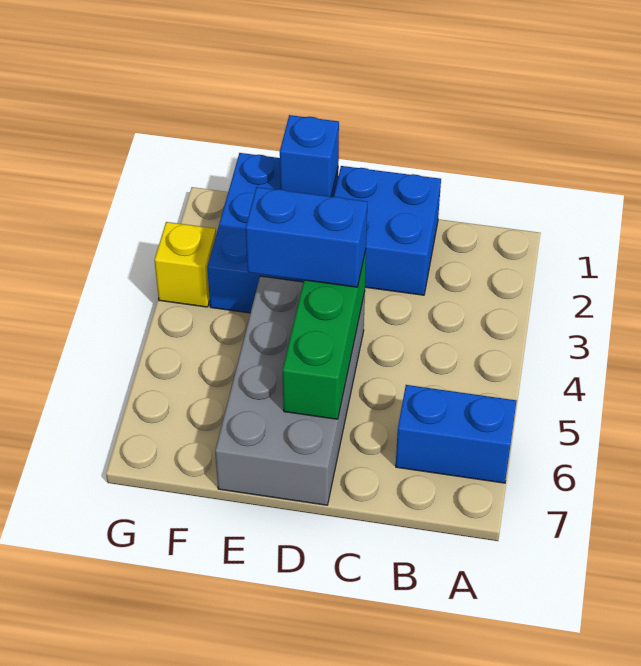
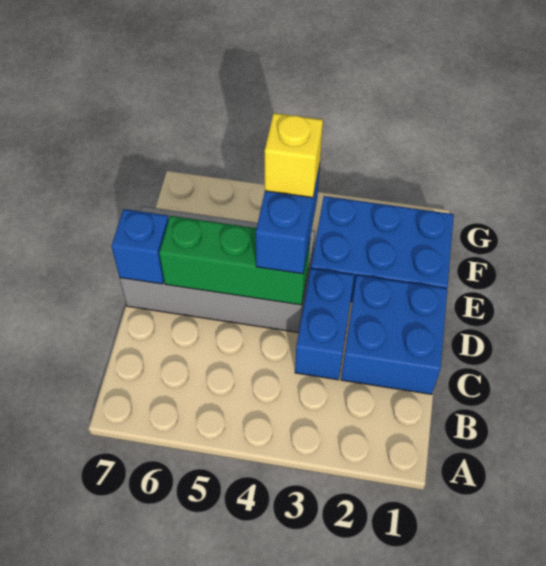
blue brick A6:B6 level 1 -> blue brick C3:D3 level 1
blue brick E1 level 2 -> blue brick D7 level 2
yellow brick G3 level 1 -> yellow brick E4 level 4

